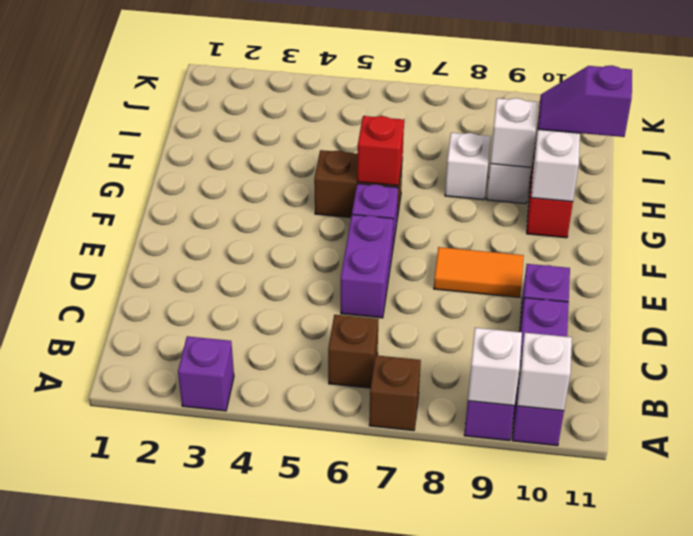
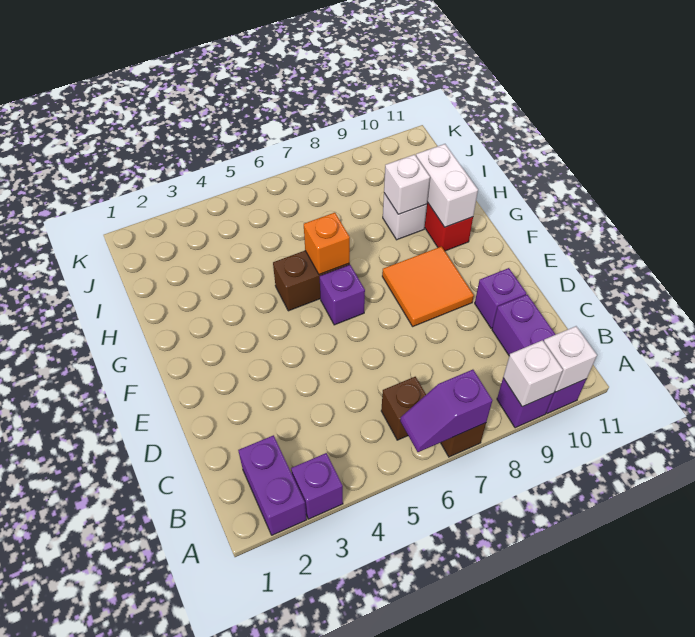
purple brick D6:E6 level 1 -> purple brick A2:B2 level 1
orange tile E8:E9 level 1 -> orange tile E8:F9 level 1
red brick G6 level 2 -> orange brick G6 level 2
white brick H8 level 1 -> none
purple slope H10:H11 level 3 top 11 -> purple slope A6:A7 level 2 top 7

